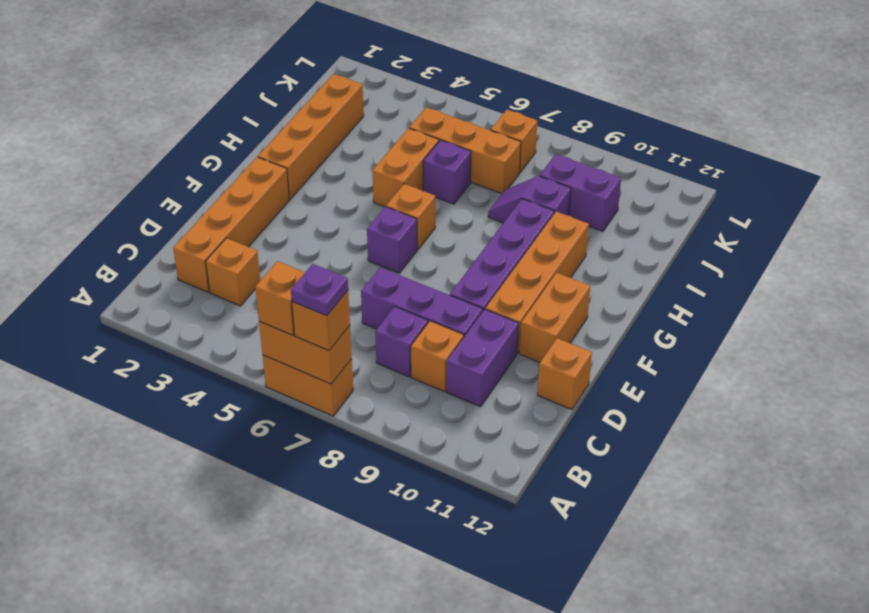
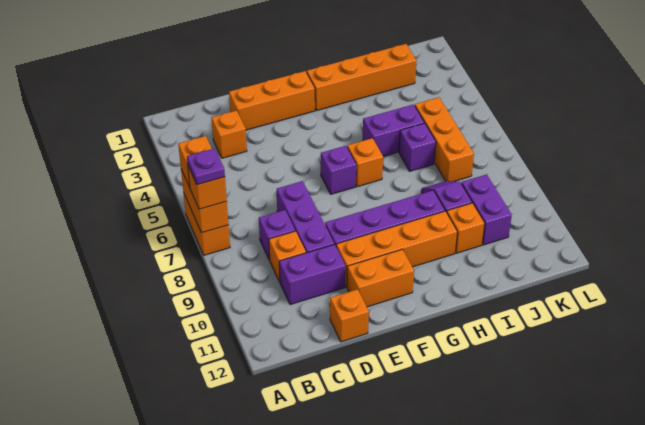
orange brick C2:F2 level 1 -> orange brick D2:F2 level 1
orange brick H5:I5 level 1 -> purple brick H5:I5 level 1
orange brick K7 level 1 -> orange brick I10 level 1

